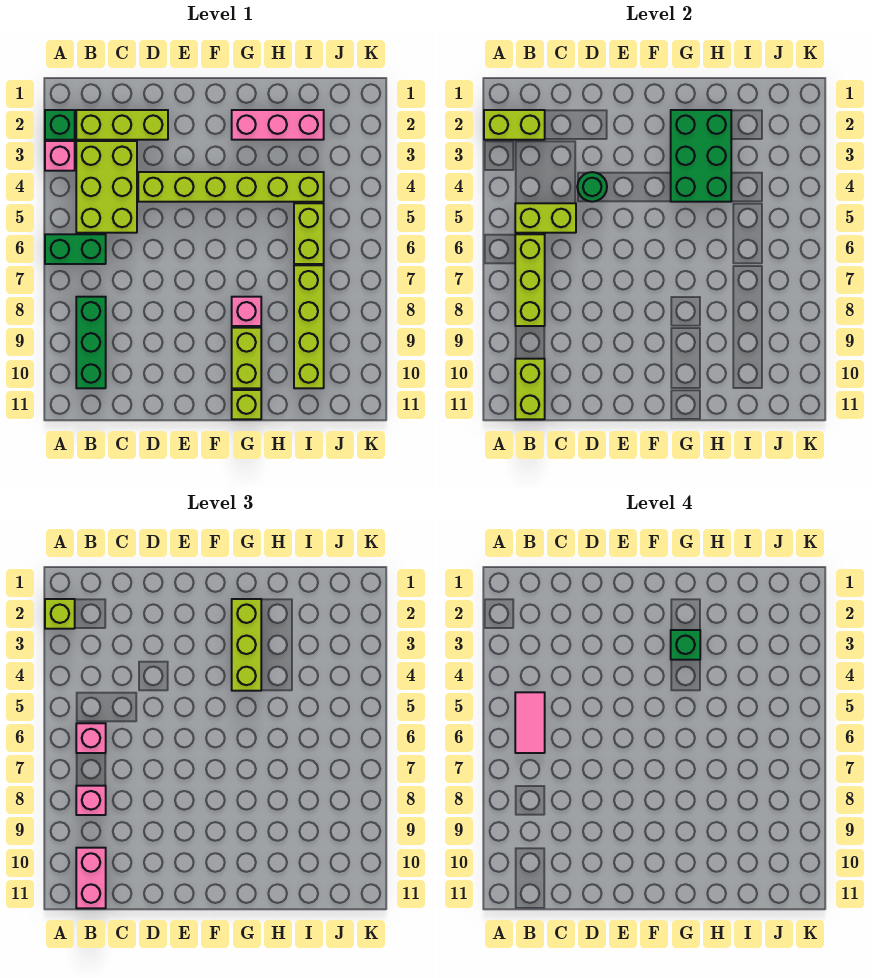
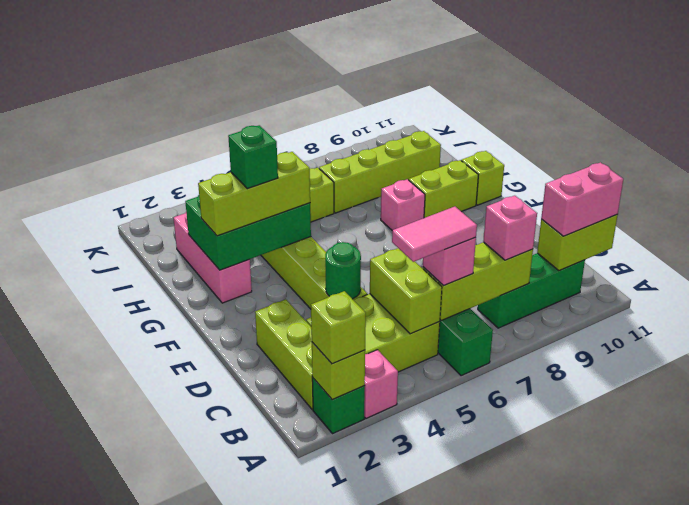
lime brick A2:B2 level 2 -> lime brick A2 level 2

